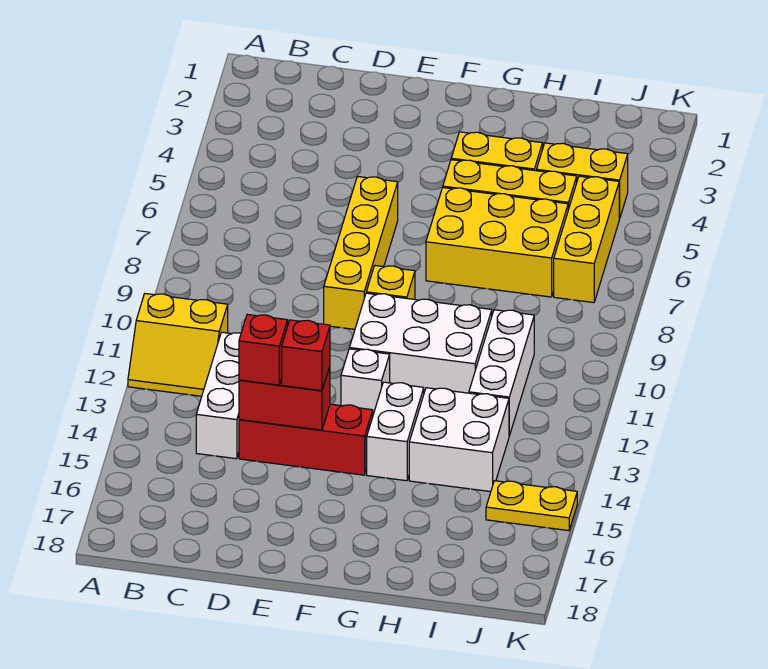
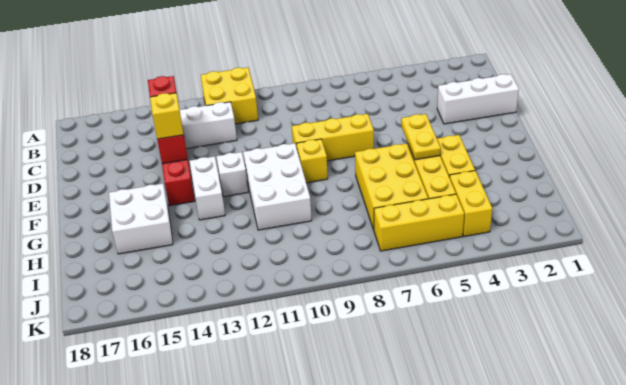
yellow slope A11:B12 level 1 top 11 -> yellow brick A11:B12 level 1
yellow brick E6:E9 level 1 -> yellow brick E7:E9 level 1
red brick E14 level 3 -> yellow brick E14 level 3
white brick G13:G14 level 1 -> white brick F13:G13 level 1
white brick H13:I14 level 1 -> white brick G15:H16 level 1
white brick I10:I12 level 1 -> white brick D1:D3 level 1
yellow plate J15:K15 level 1 -> yellow plate F5:G5 level 2

